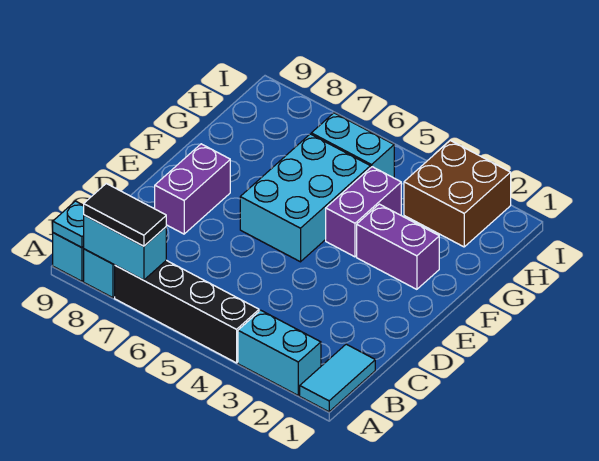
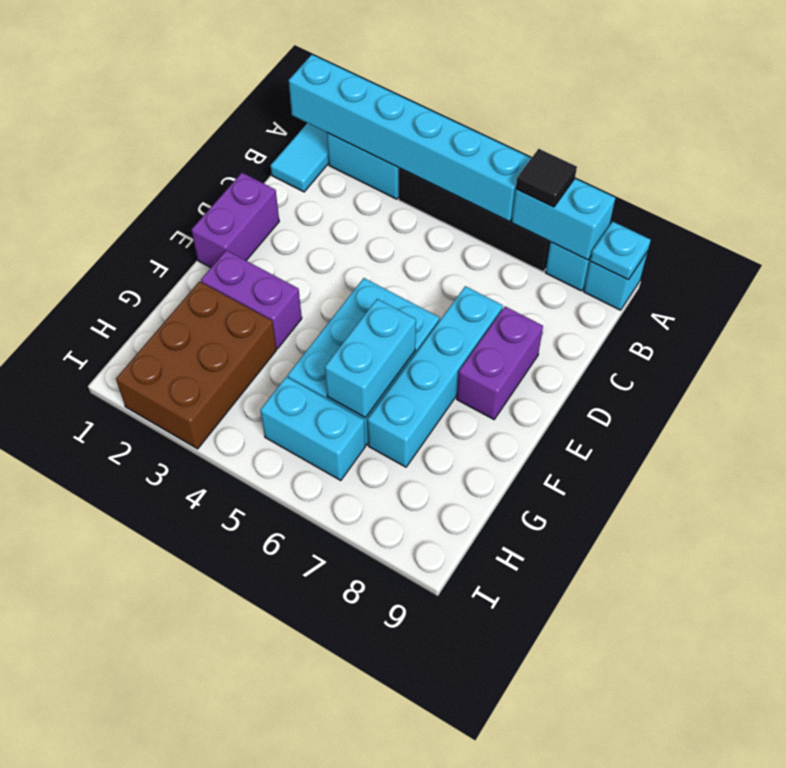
none -> cyan brick A1:A6 level 2
black tile A7:A8 level 3 -> black tile A7 level 3
none -> cyan brick D7:G7 level 1
purple brick F4:G4 level 1 -> purple brick D1:E1 level 1
none -> cyan brick F6:G6 level 2
brown brick H2:I3 level 1 -> brown brick G2:I3 level 1

